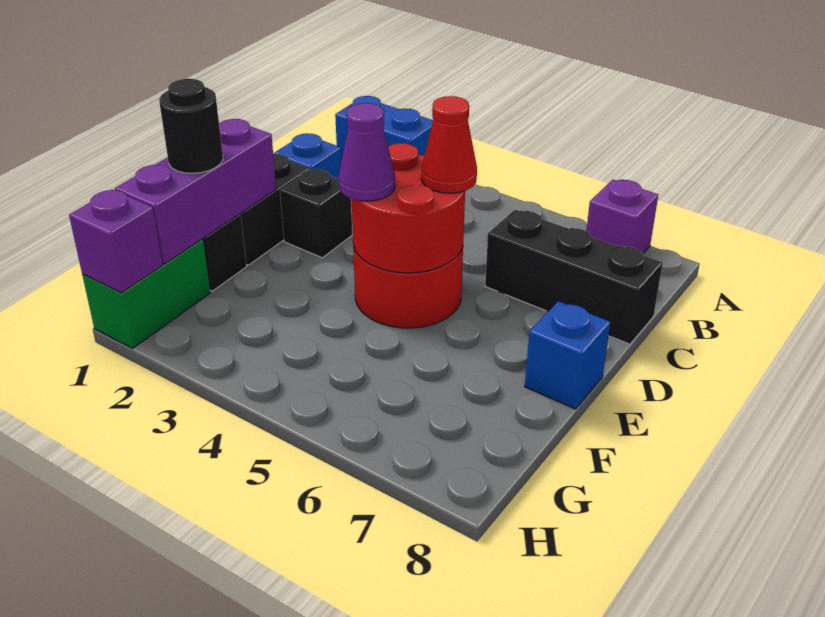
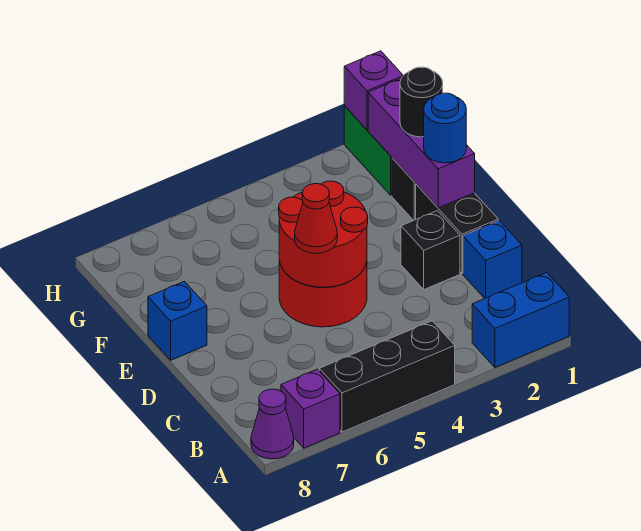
black brick C6:C8 level 1 -> black brick A4:A6 level 1
none -> blue round brick E1 level 3
purple cone E4 level 3 -> purple cone A8 level 1

